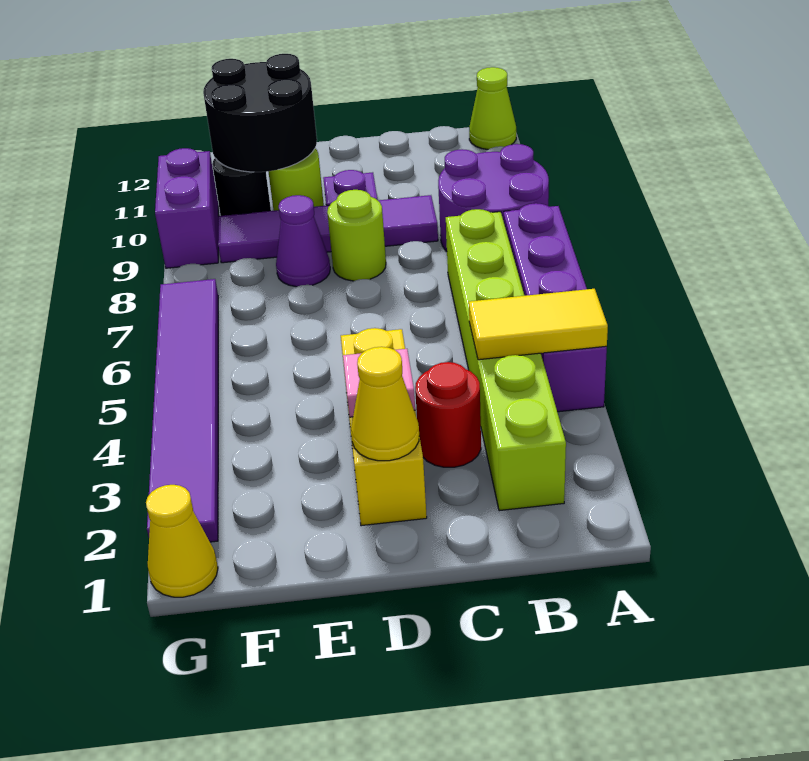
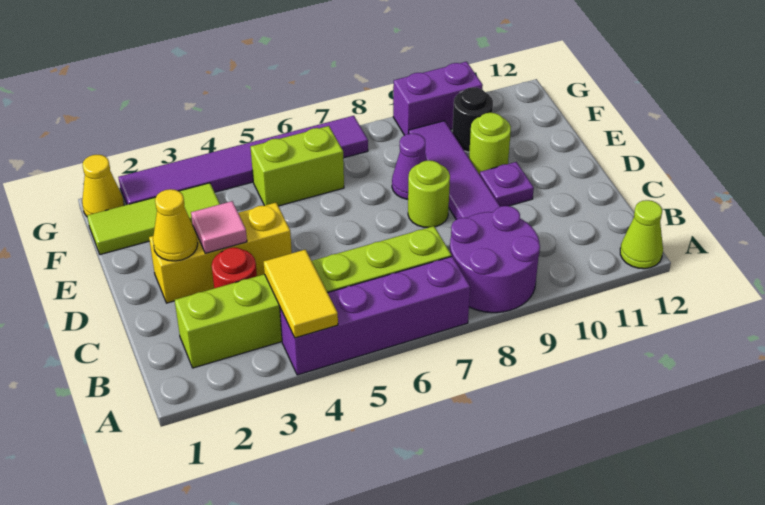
black round brick E10:F11 level 2 -> none
none -> lime tile F1:F3 level 1
none -> lime brick F5:F6 level 1

